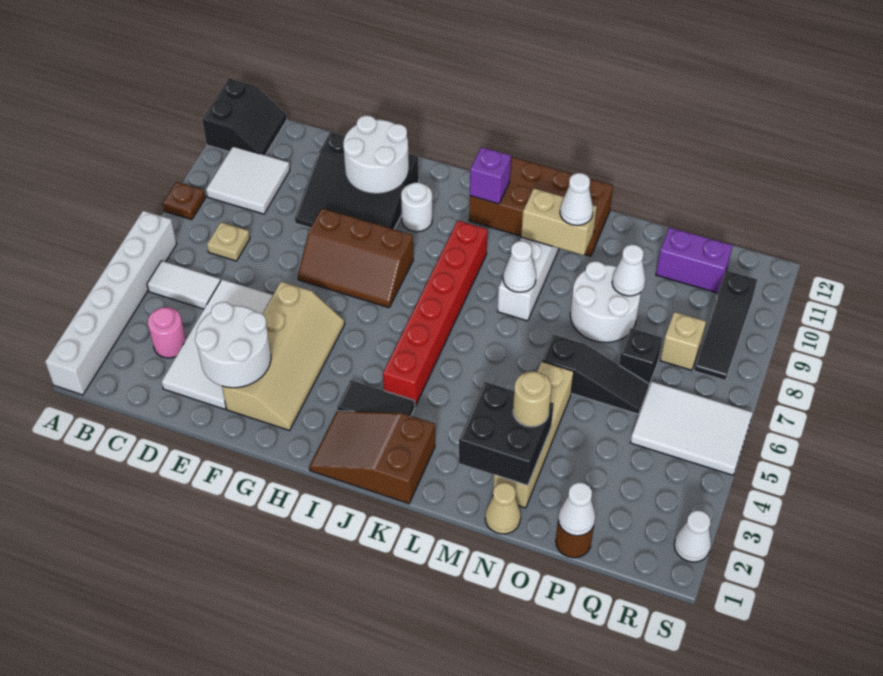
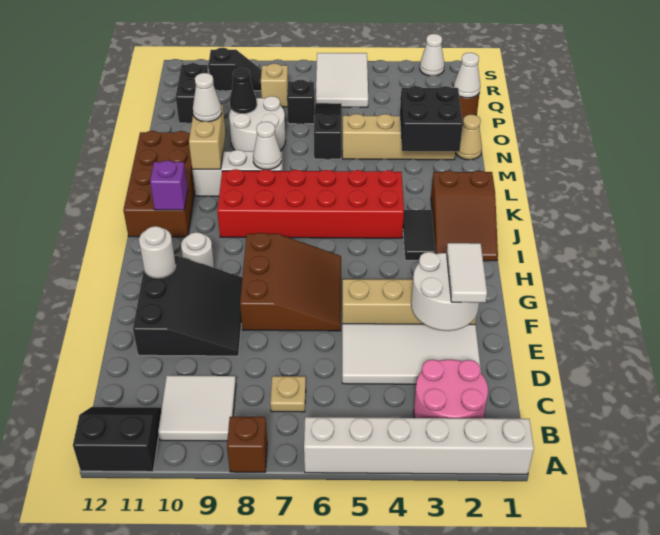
brown plate A8 level 1 -> brown brick A8 level 1
white tile B5:C5 level 1 -> white tile E2:F2 level 3
pink round brick C3 level 1 -> pink round brick B2:C3 level 1
brown slope F7:H8 level 1 top 8 -> brown slope F6:H8 level 1 top 8
white round brick F10:G11 level 2 -> white round brick G11 level 2
red brick J4:J9 level 1 -> red brick J4:K9 level 1
tan round brick N3 level 3 -> none
white cone O9 level 2 -> black cone O9 level 2
purple brick P11:Q11 level 1 -> black brick P11:Q11 level 1
black slope R8:R10 level 1 top 10 -> black slope R9:R10 level 1 top 10

